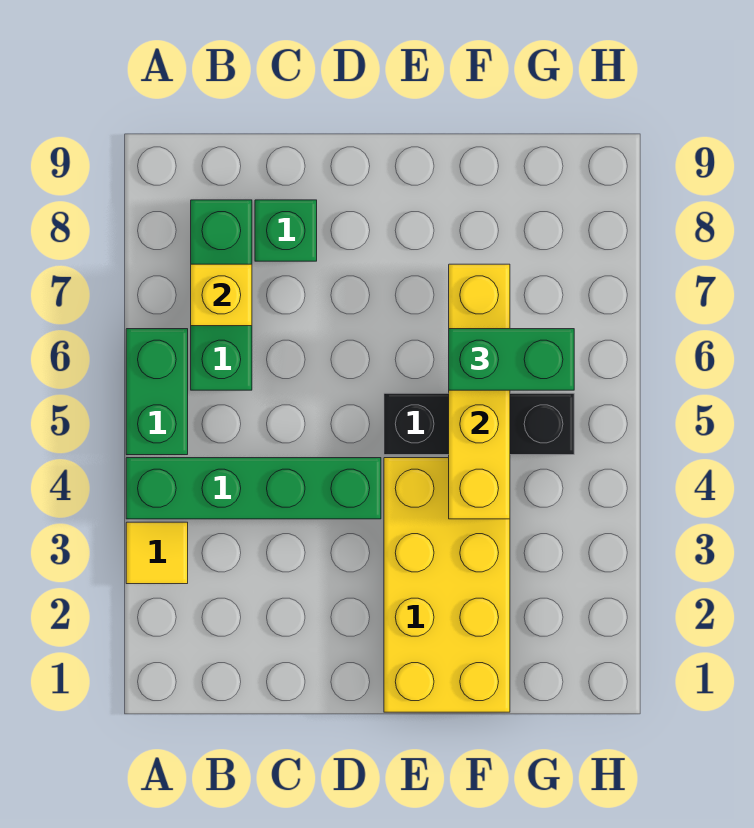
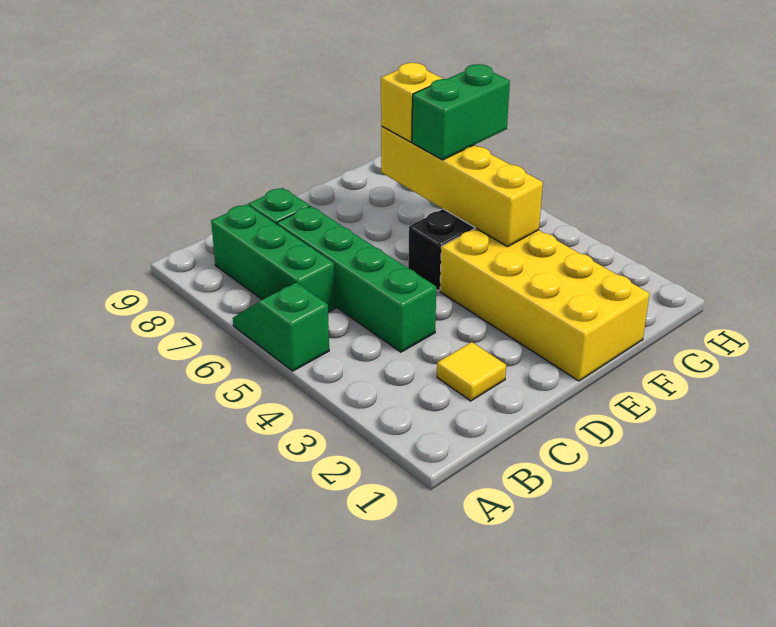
yellow tile A3 level 1 -> yellow tile C2 level 1
green brick A4:D4 level 1 -> green brick C4:C7 level 1
green brick A5:A6 level 1 -> green slope A5:A6 level 1 top 5
yellow brick B7 level 2 -> yellow brick F7 level 3

